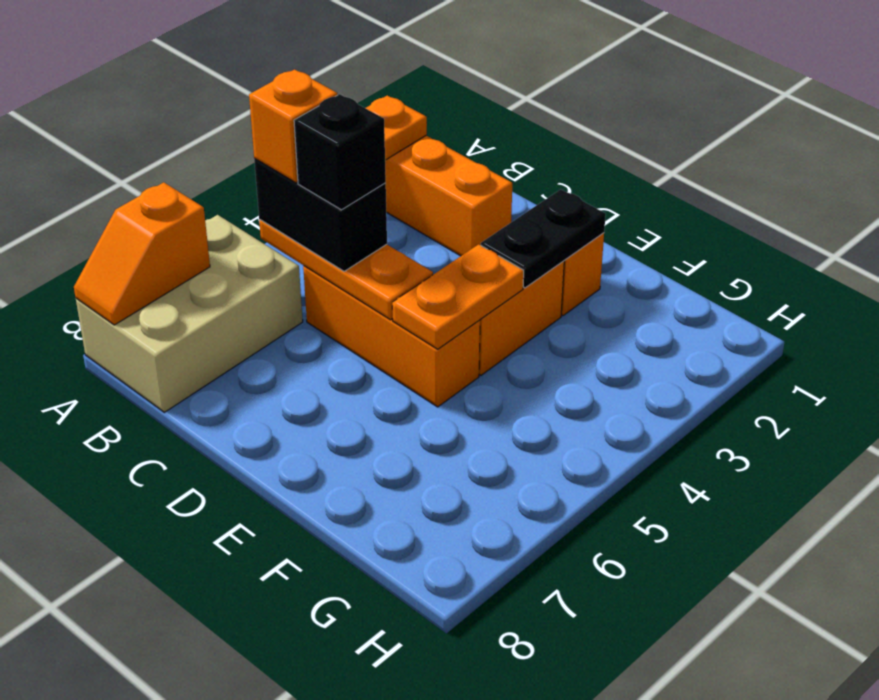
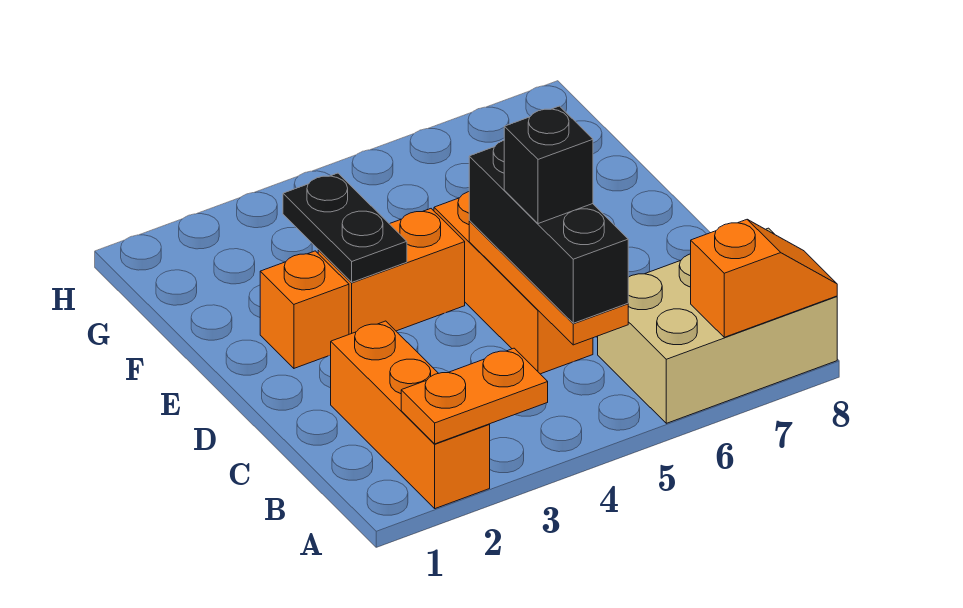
black brick B5:C5 level 3 -> black brick B5:D5 level 3
orange brick B5 level 4 -> none
black plate E2:E3 level 2 -> black plate E3:F3 level 2
orange plate E4:E5 level 2 -> none

